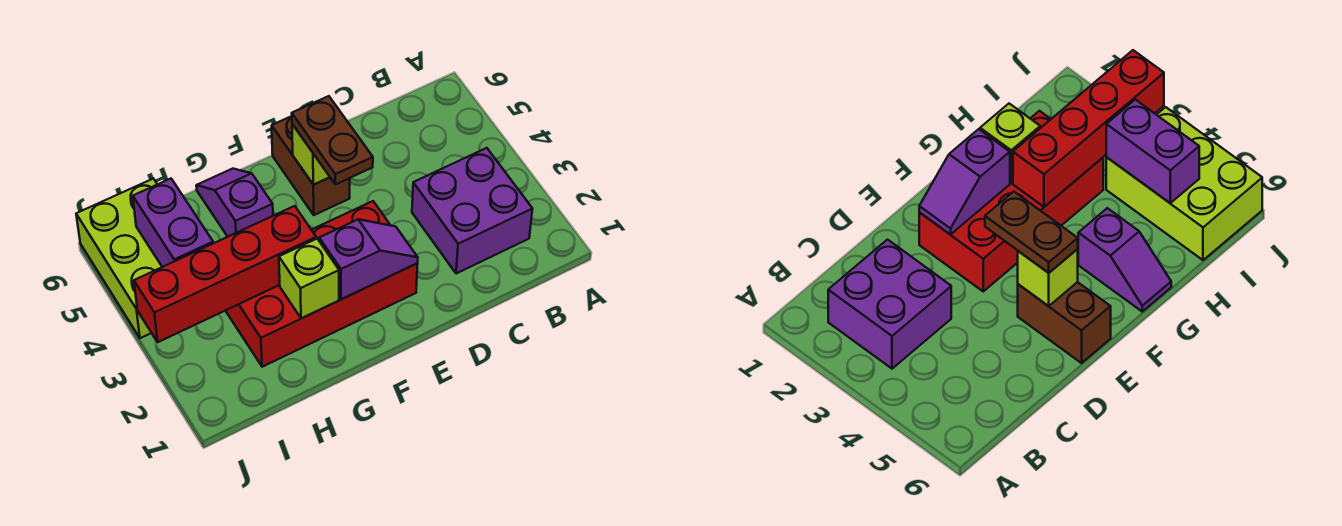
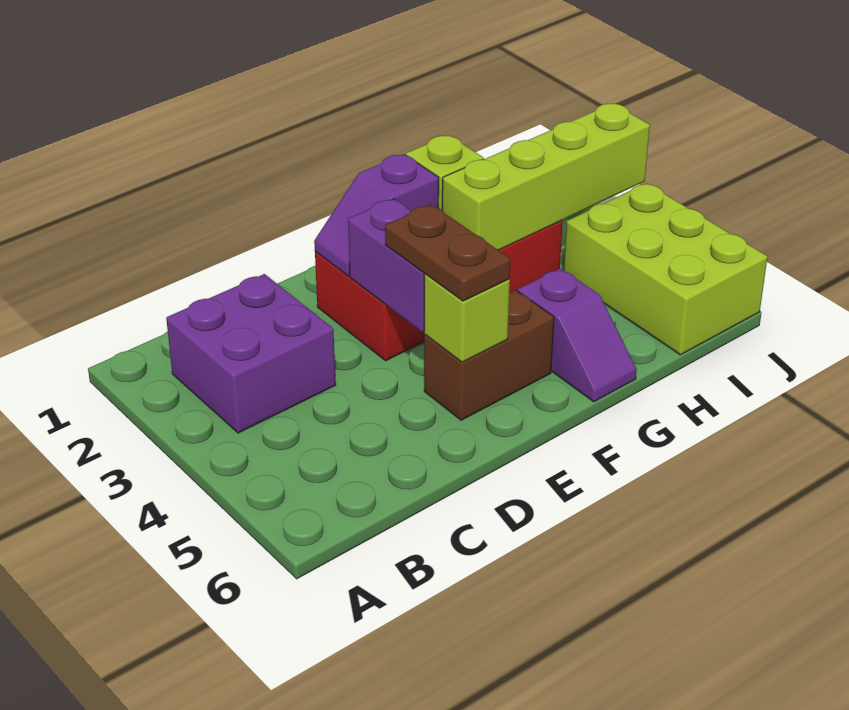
brown brick E5:E6 level 1 -> brown brick E5:F5 level 1
red brick G3:J3 level 2 -> lime brick G3:J3 level 2
purple brick I4:I5 level 2 -> purple brick E3:E4 level 2

